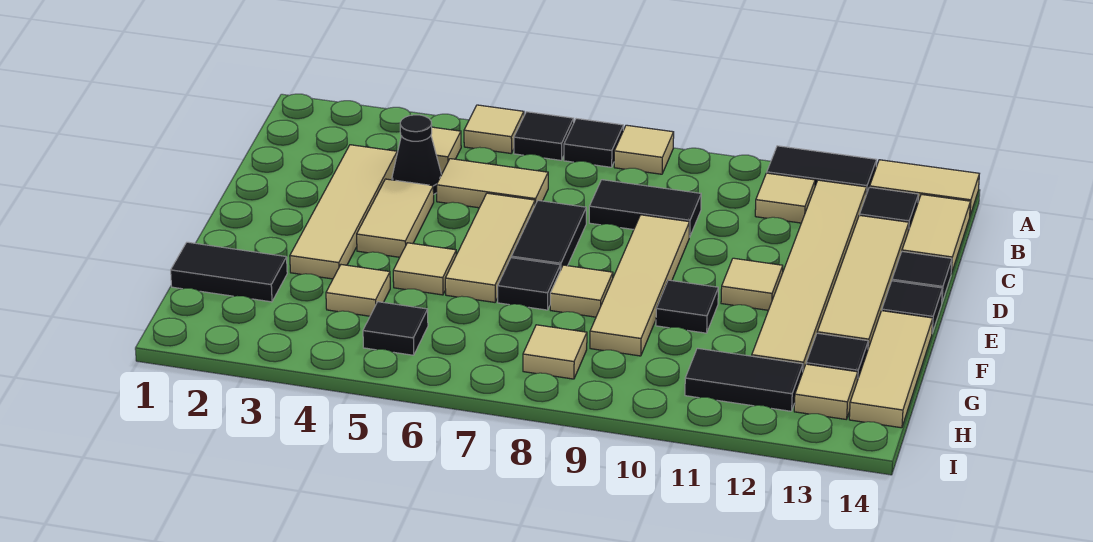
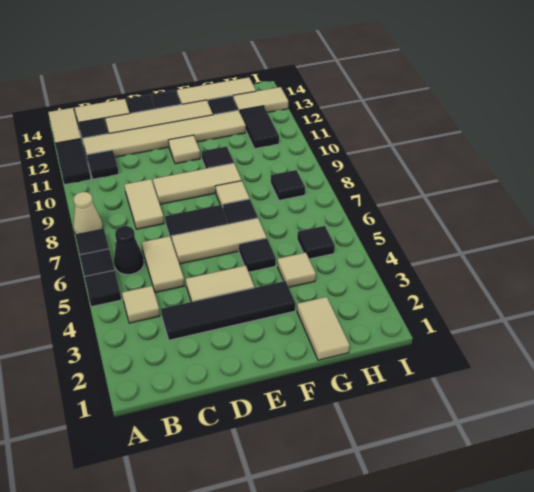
tan tile A5 level 1 -> black tile A5 level 1
tan tile A8 level 1 -> tan cone A8 level 1
tan tile B11 level 1 -> black tile B11 level 1
tan tile C3:F3 level 1 -> black tile C3:F3 level 1
black cone C4 level 1 -> black cone B6 level 1
black tile C8:C9 level 1 -> tan tile C8:C9 level 1
tan tile D9:G9 level 1 -> tan tile D9:F9 level 1
tan tile F5 level 1 -> black tile F5 level 1
black tile G1:G2 level 1 -> tan tile G1:G2 level 1
tan tile H8 level 1 -> black tile H8 level 1
tan tile H13 level 1 -> tan tile H13:I13 level 1

